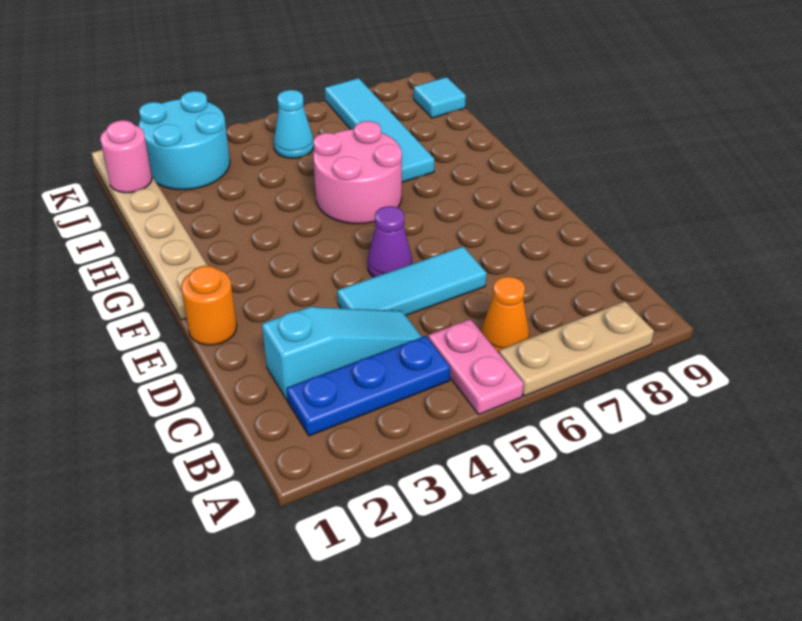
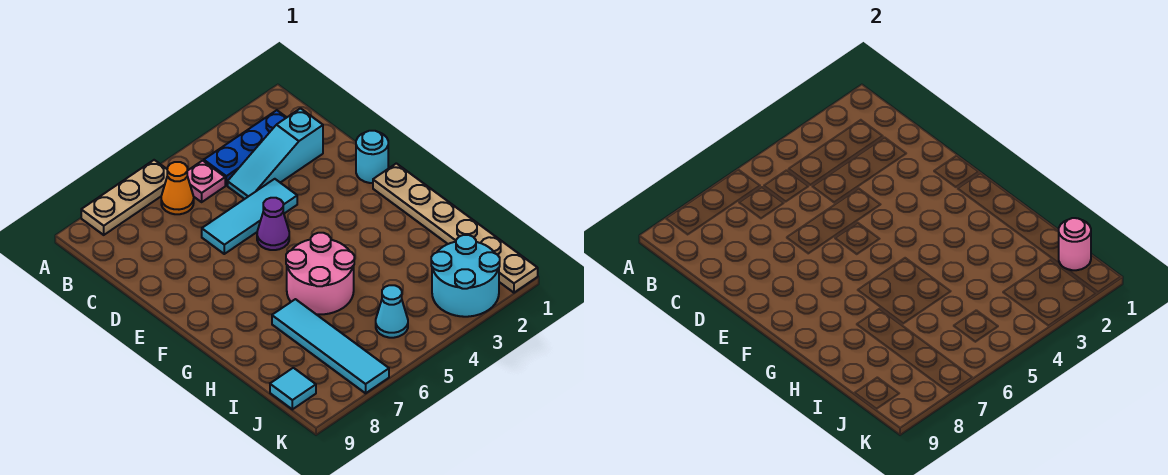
pink plate A5:B5 level 1 -> pink plate B5 level 1
orange round brick E1 level 1 -> cyan round brick E1 level 1

